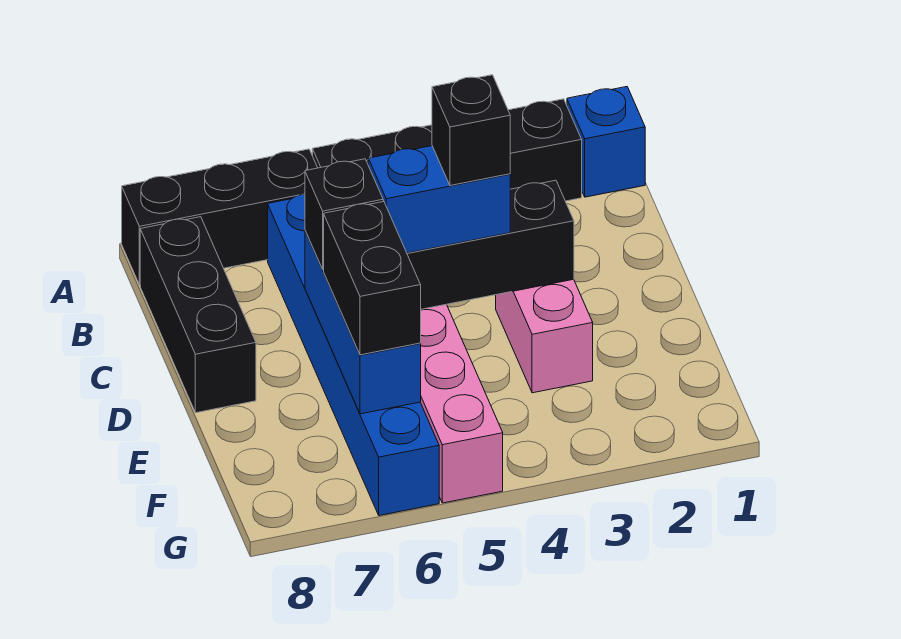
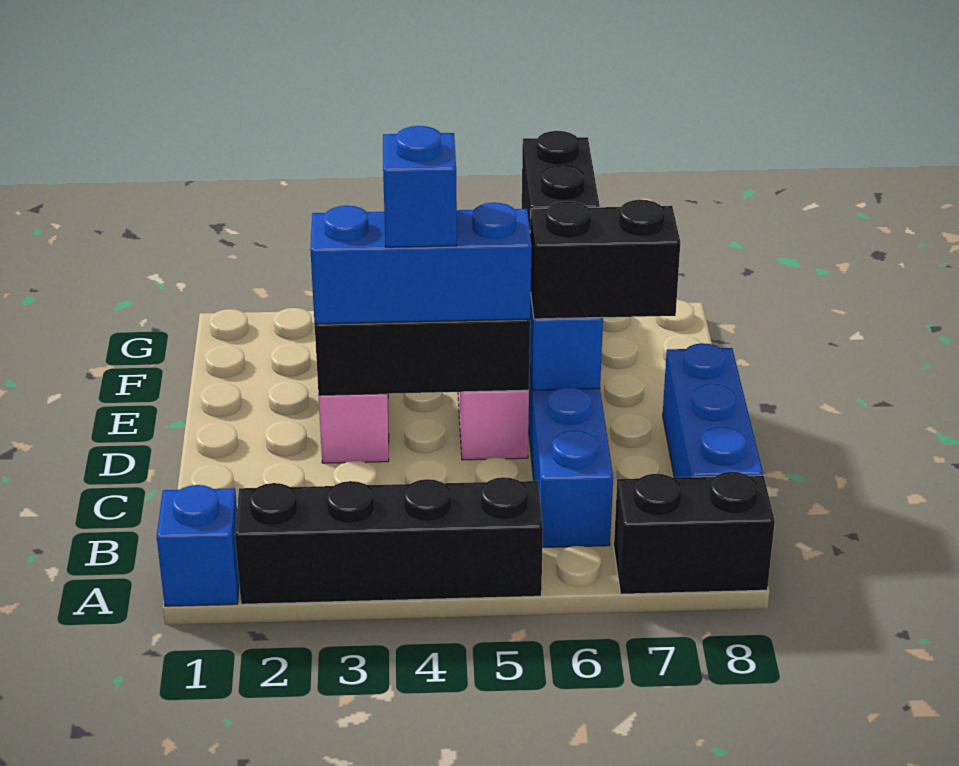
black brick A6:A8 level 1 -> black brick A7:A8 level 1
black brick B8:D8 level 1 -> blue brick B8:D8 level 1
blue brick D4:D5 level 3 -> blue brick D3:D5 level 3
black brick D4 level 4 -> blue brick D4 level 4
black brick D6 level 3 -> black brick D6:D7 level 3

